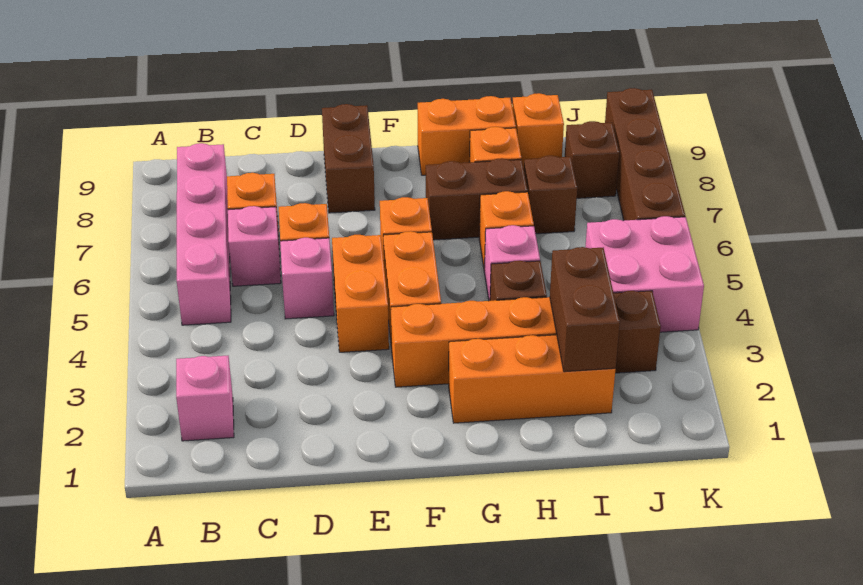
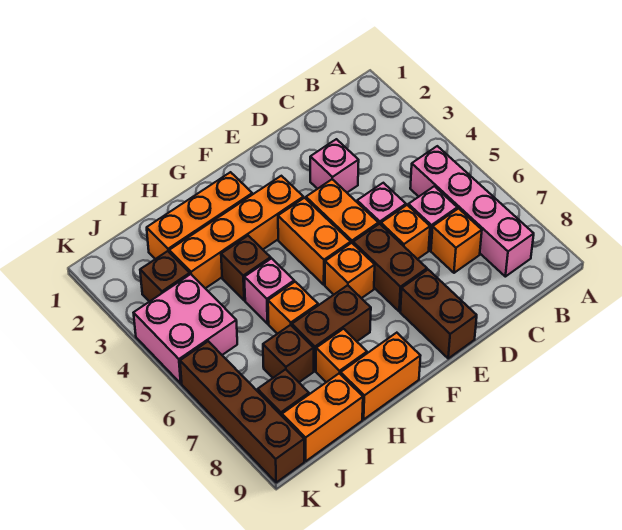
pink brick B2 level 1 -> pink brick D3 level 1
brown brick I2:I3 level 2 -> brown brick E6:E7 level 1
orange brick I9 level 1 -> orange brick I9:J9 level 1

